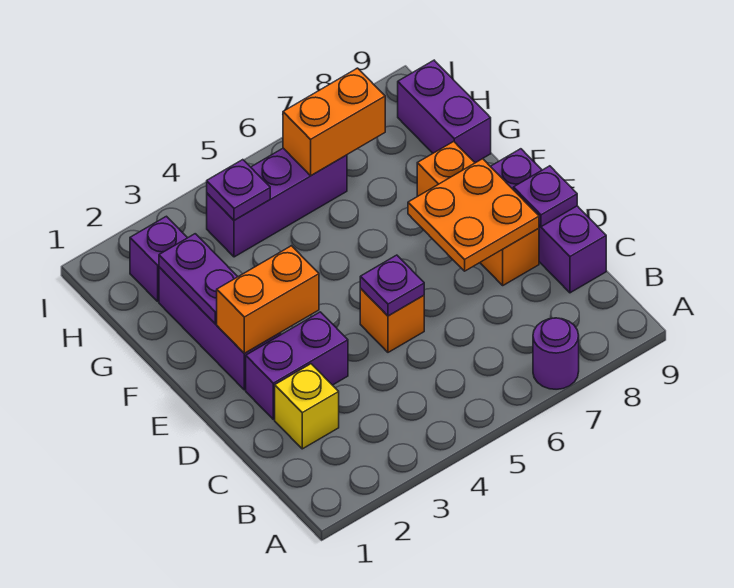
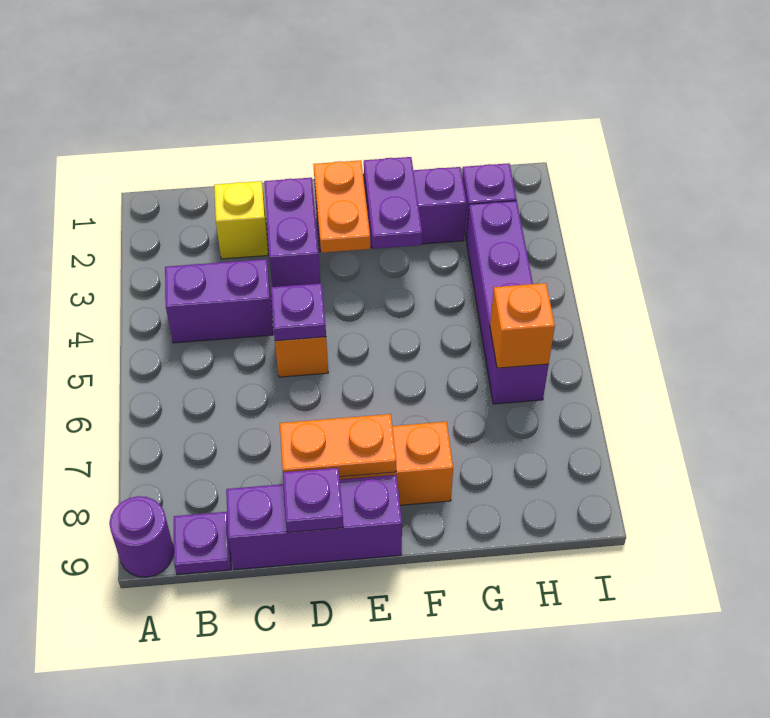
purple round brick A7 level 1 -> purple round brick A9 level 1
orange plate D7:E8 level 2 -> orange plate D8:E8 level 2
orange brick E2:E3 level 2 -> orange plate E2:E3 level 2
purple plate F2:G2 level 2 -> purple plate F2:F3 level 2
purple brick G9:H9 level 1 -> purple brick B4:C4 level 1
purple brick H4:H6 level 1 -> purple brick H3:H6 level 1
purple plate H4 level 2 -> purple plate B9 level 1
orange brick H6:H7 level 2 -> orange brick H6 level 2

